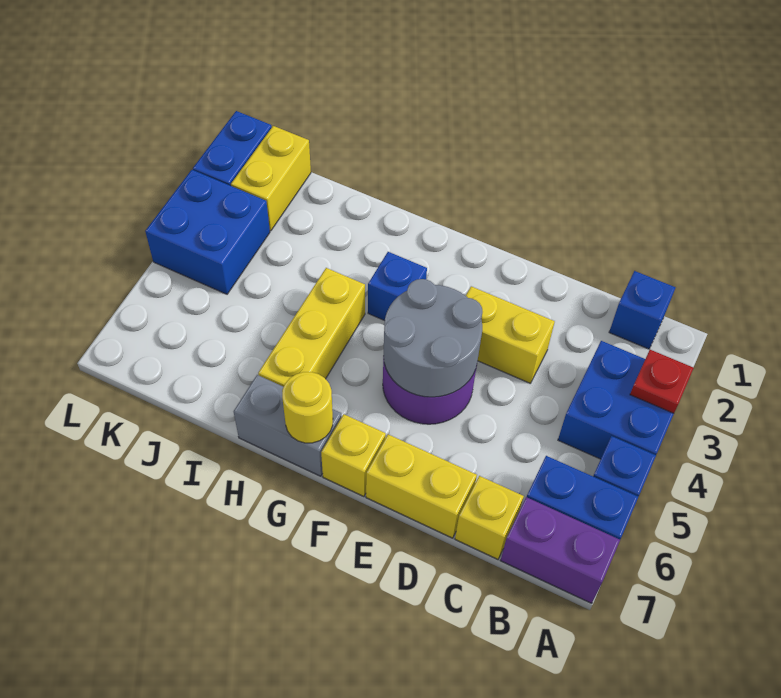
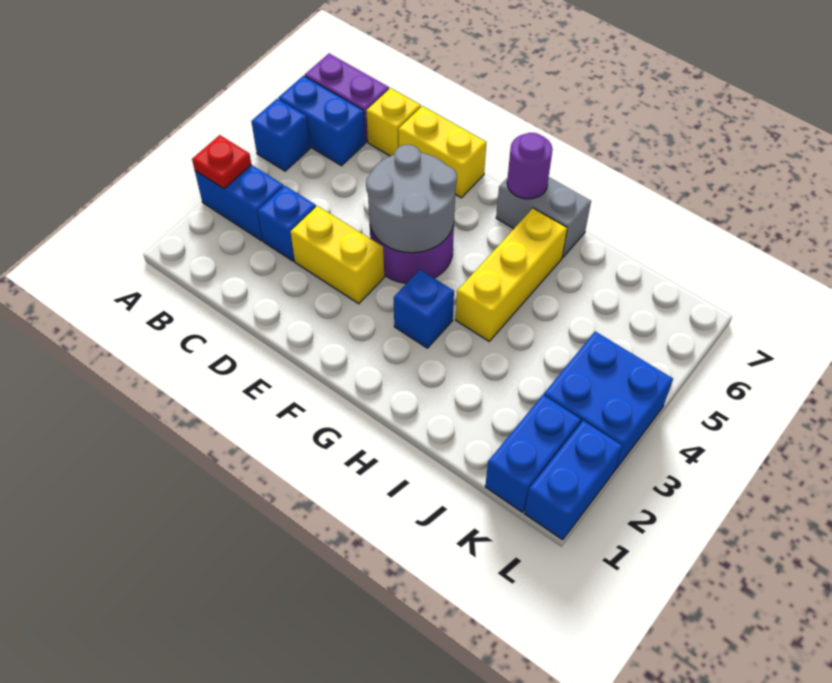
blue brick A3:B4 level 1 -> blue brick A3:B3 level 1
blue brick B1 level 1 -> blue brick C3 level 1
yellow brick F7 level 1 -> none
yellow round brick G7 level 2 -> purple round brick G7 level 2
yellow brick K1:K2 level 1 -> blue brick K1:K2 level 1

